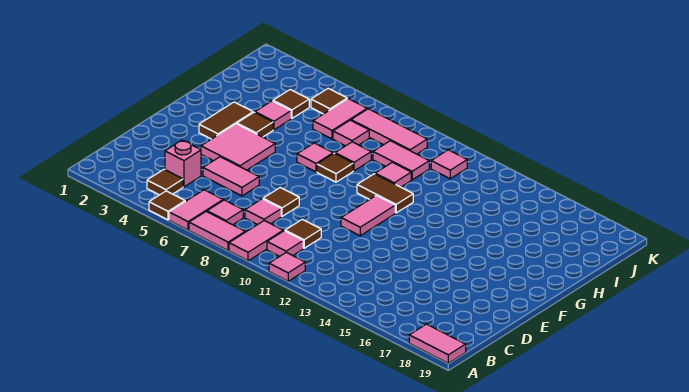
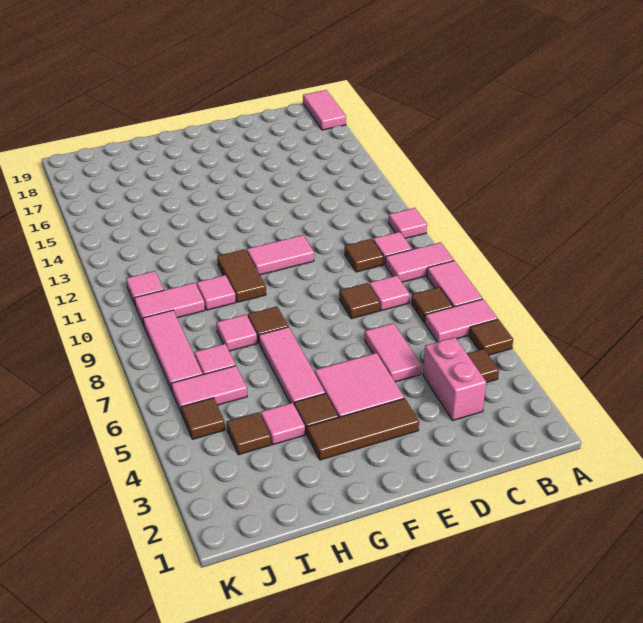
pink tile B7 level 1 -> brown tile B7 level 1
pink brick C4 level 1 -> pink brick C3:C4 level 1
brown tile F3:G3 level 1 -> brown tile E3:G3 level 1
pink tile G7 level 1 -> pink tile G5:G7 level 1
pink tile I9:I10 level 1 -> pink tile I10:J10 level 1

